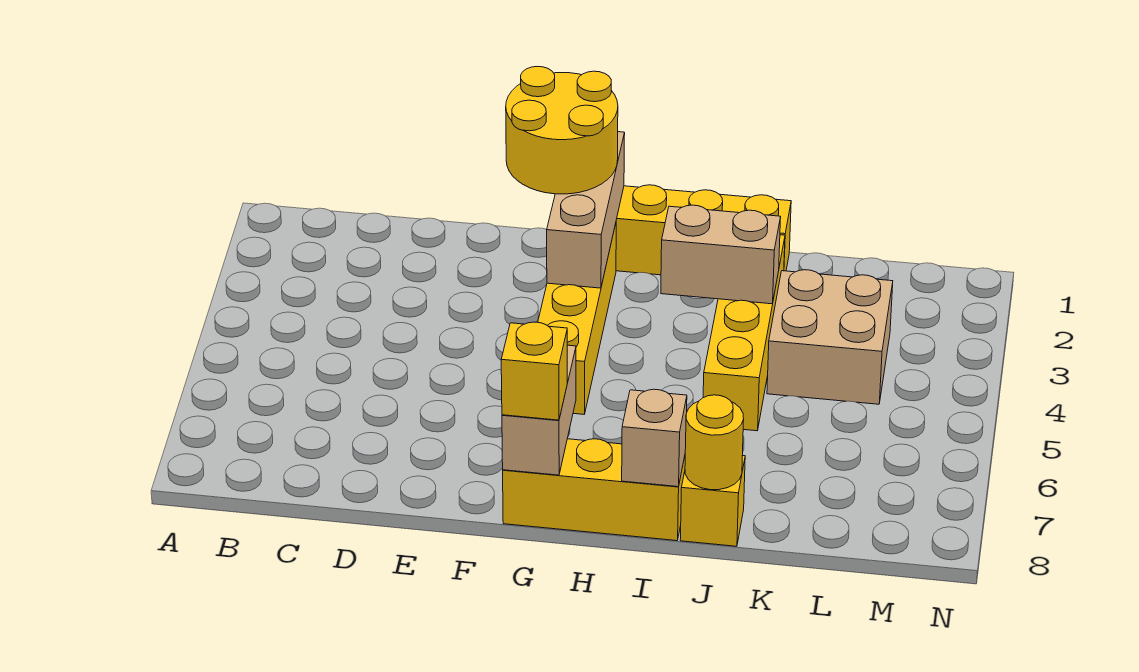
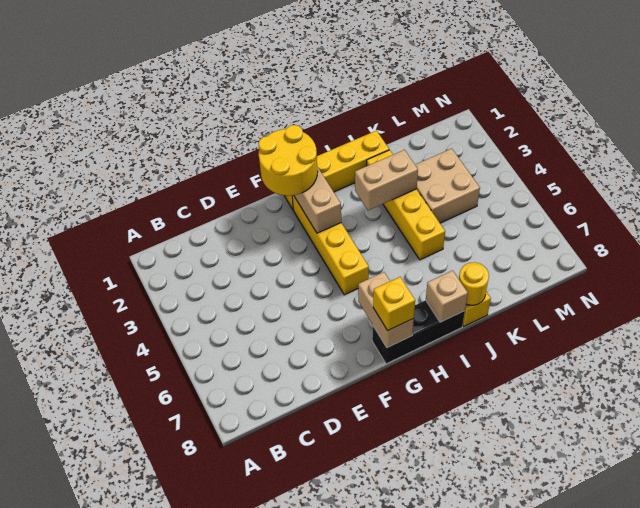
yellow brick G8:I8 level 1 -> black brick G8:I8 level 1

